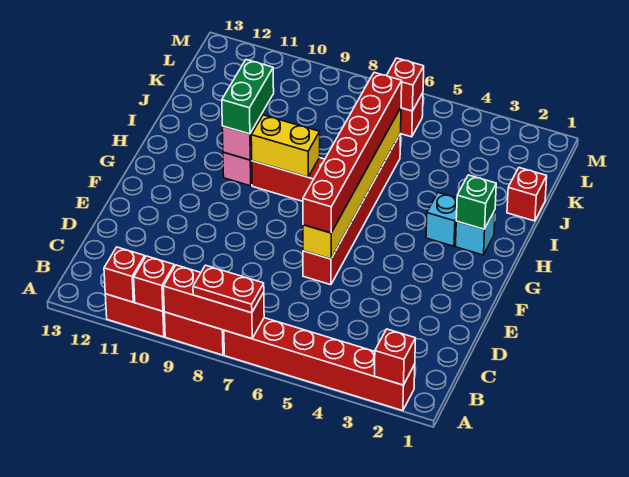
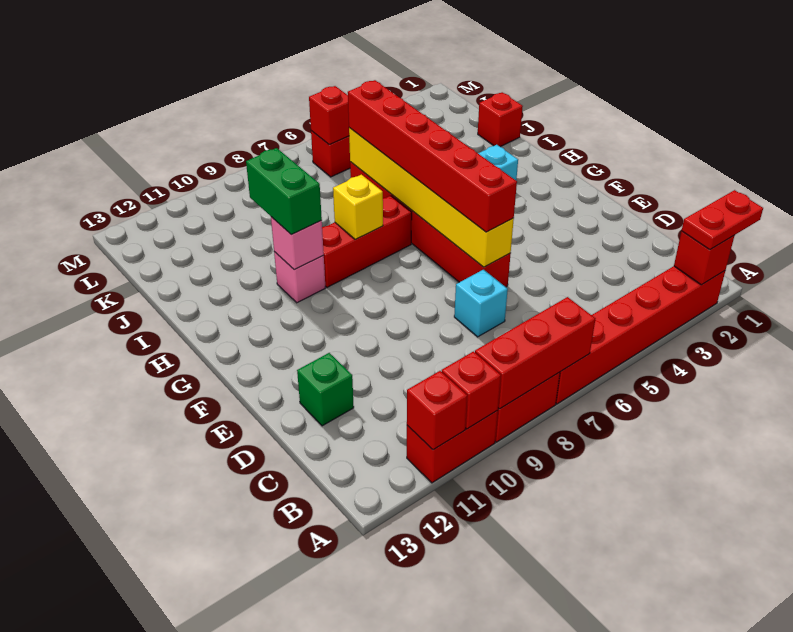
red plate A7:A8 level 3 -> red plate A1:A2 level 3
cyan brick H2 level 1 -> cyan brick D7 level 1
green brick H2 level 2 -> green brick D12 level 1
yellow brick H8:H9 level 2 -> yellow brick H8 level 2

